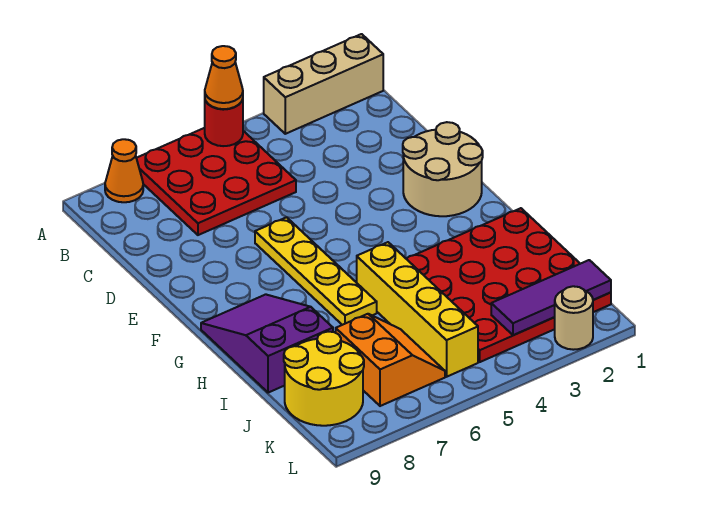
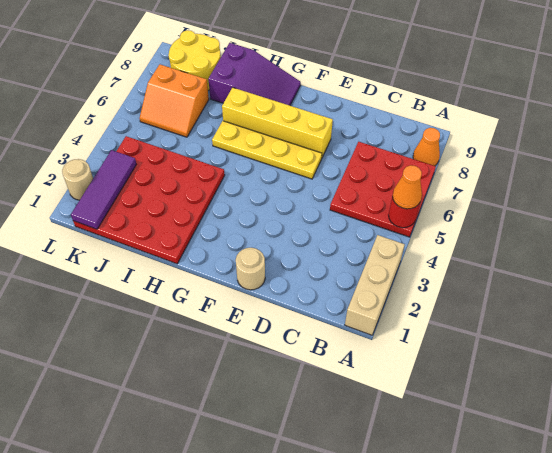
tan round brick E1:F2 level 1 -> tan round brick E1 level 1
yellow brick H5:K5 level 1 -> yellow brick E7:H7 level 1

